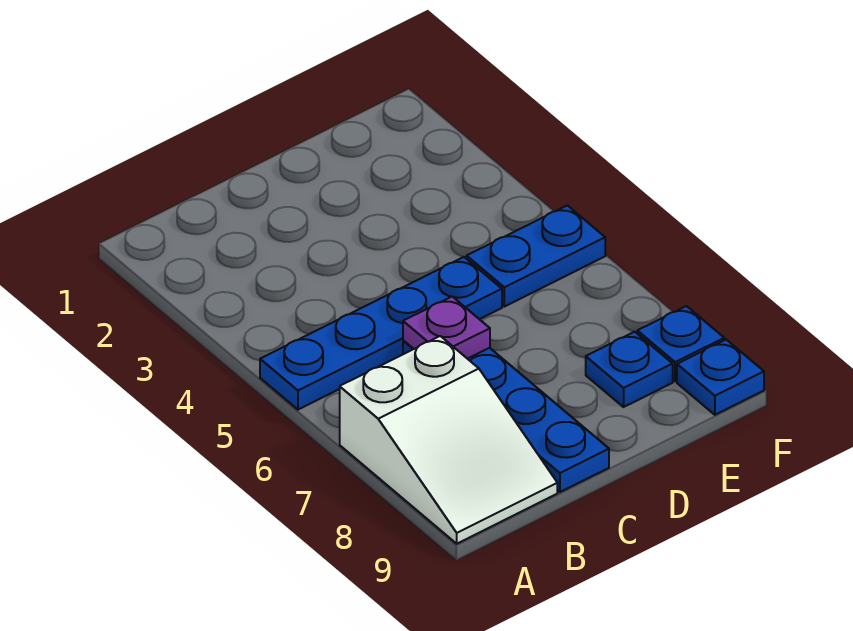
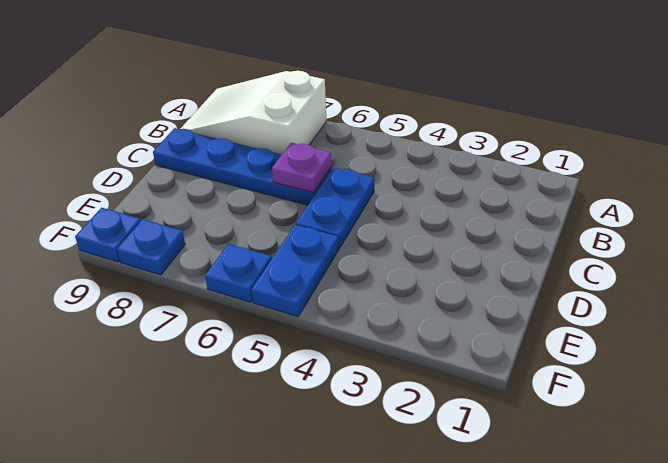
blue plate A5:D5 level 1 -> blue plate C5:D5 level 1
blue plate E8 level 1 -> blue plate F6 level 1

